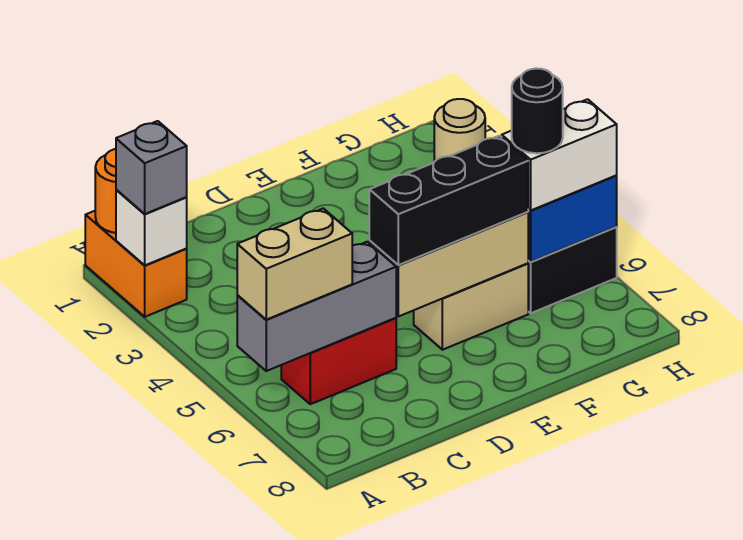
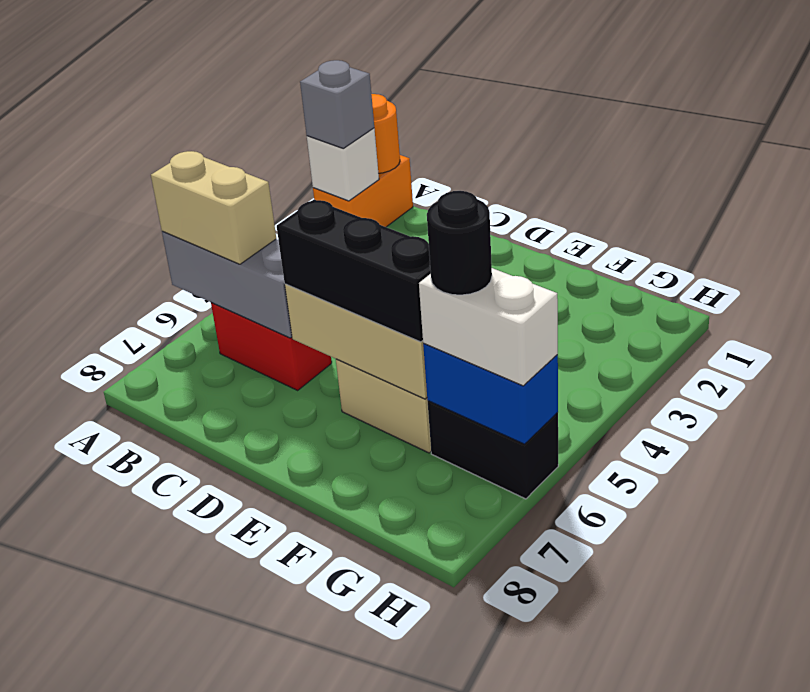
tan round brick H2 level 1 -> none

